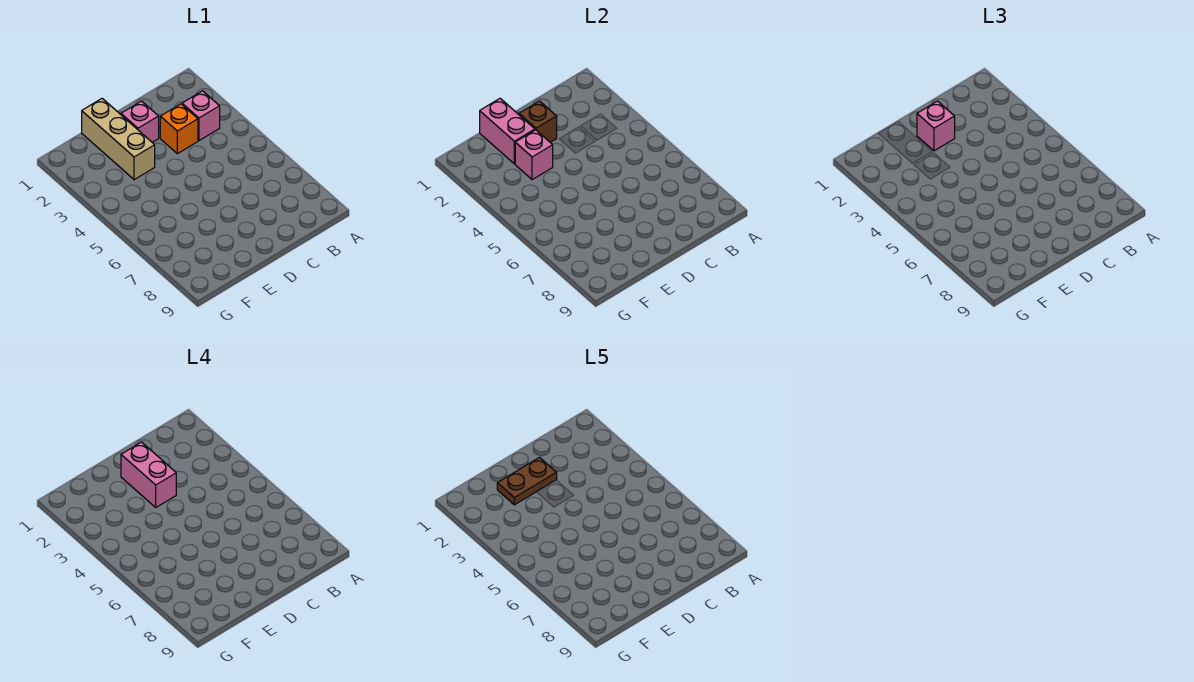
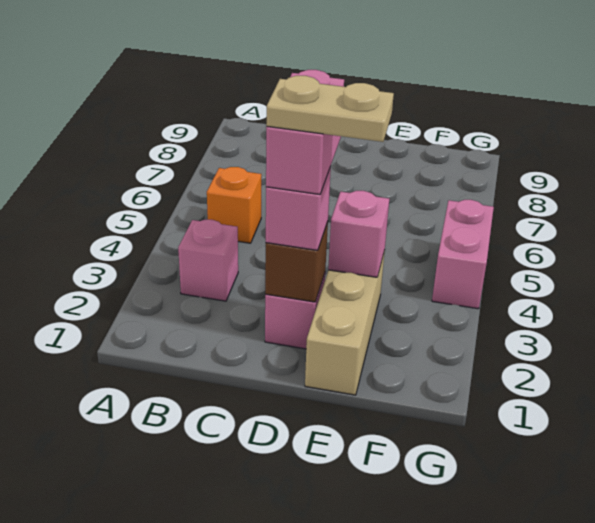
orange brick C3 level 1 -> orange brick B5 level 1
brown plate D2:E2 level 5 -> tan plate D2:E2 level 5
pink brick E1:E2 level 2 -> pink brick G4:G5 level 1

